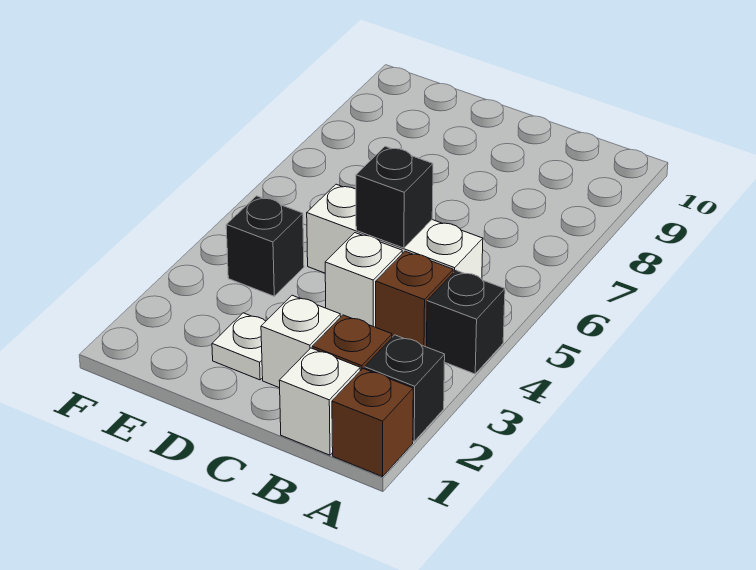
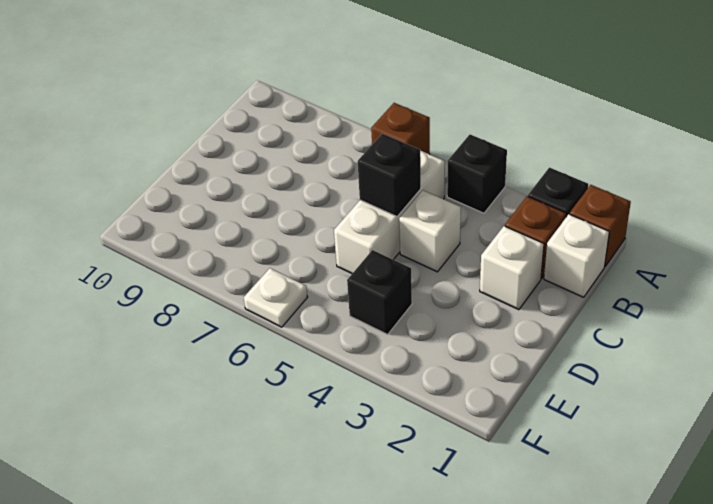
brown brick B4 level 1 -> brown brick A6 level 1
white plate D2 level 1 -> white plate F6 level 1

